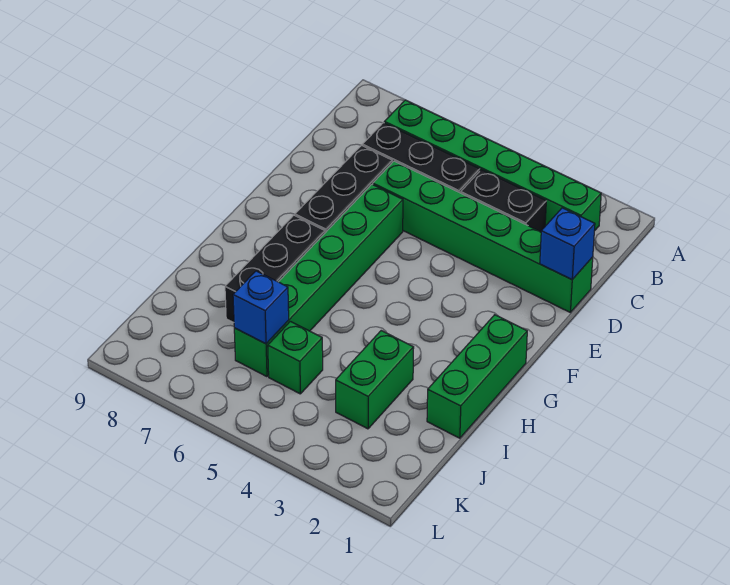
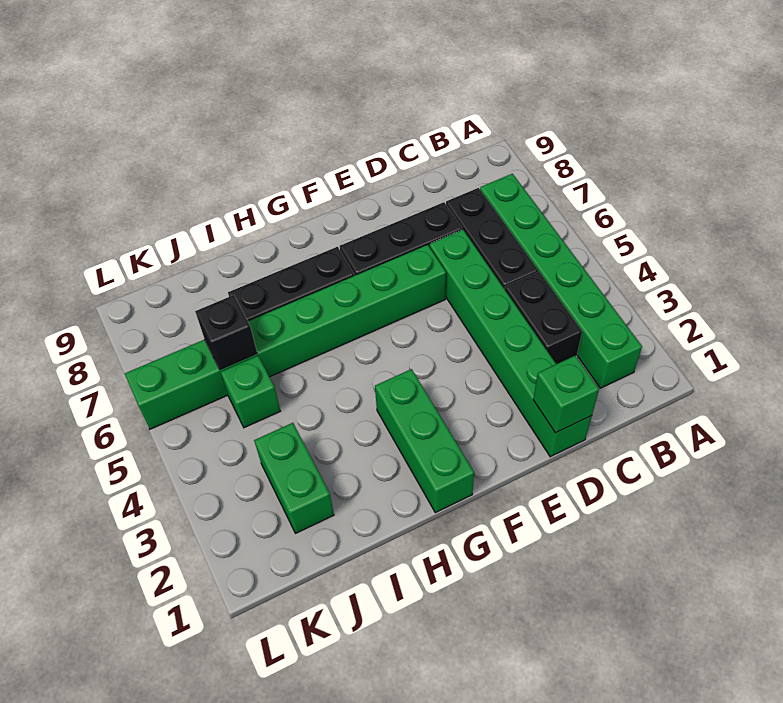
blue brick D1 level 2 -> green brick D1 level 2
green brick E6:J6 level 1 -> green brick E6:L6 level 1
green brick G1:I1 level 1 -> green brick G1:G3 level 1
green brick I3:J3 level 1 -> green brick J2:J3 level 1
blue brick J6 level 2 -> black brick J6 level 2

